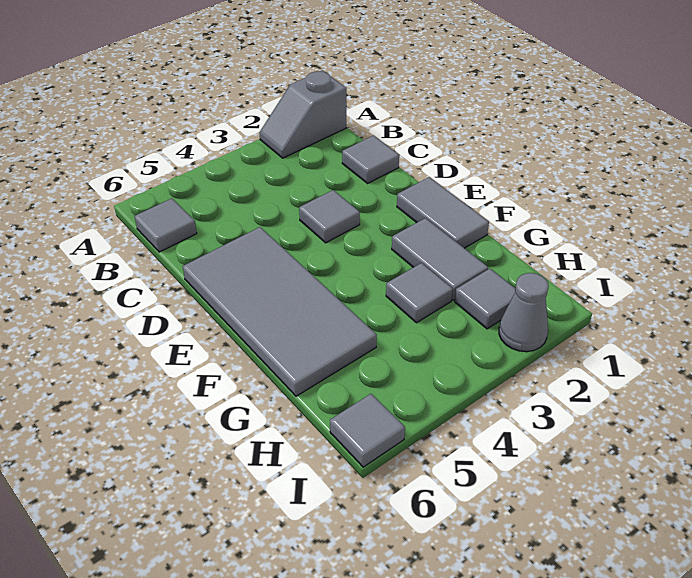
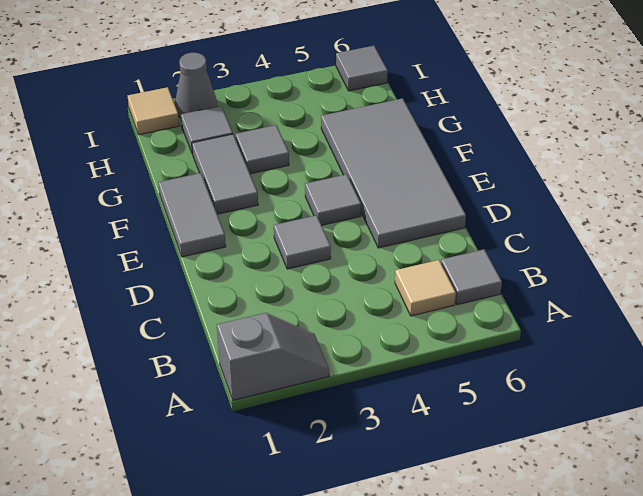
none -> tan tile B5 level 1
grey tile C1 level 1 -> grey tile E4 level 1
none -> tan tile I1 level 1

